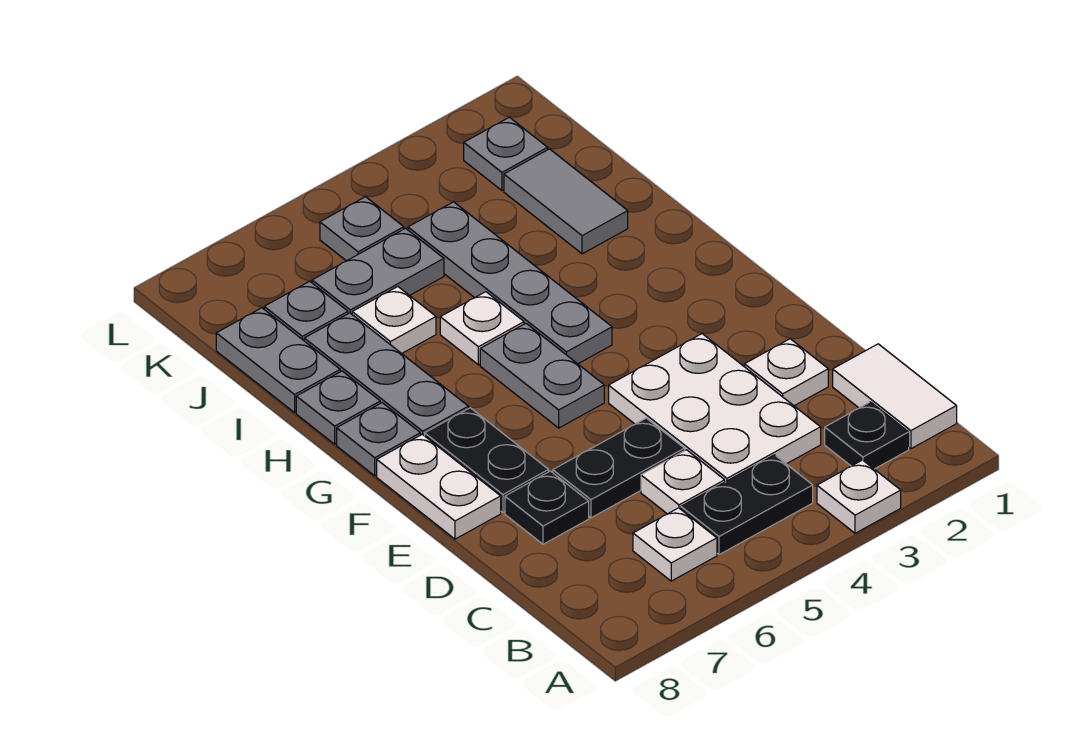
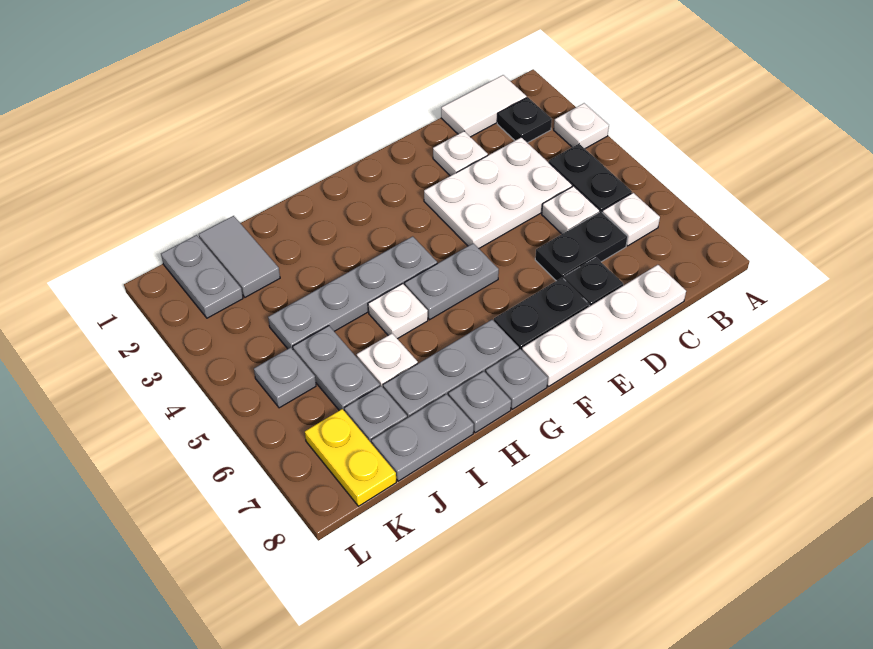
black plate D5:D6 level 1 -> black plate C6:D6 level 1
white plate E8:F8 level 1 -> white plate C8:F8 level 1
grey tile I2:J2 level 1 -> grey tile J1:J2 level 1
grey plate K2 level 1 -> grey plate K1:K2 level 1
none -> yellow plate K7:K8 level 1

